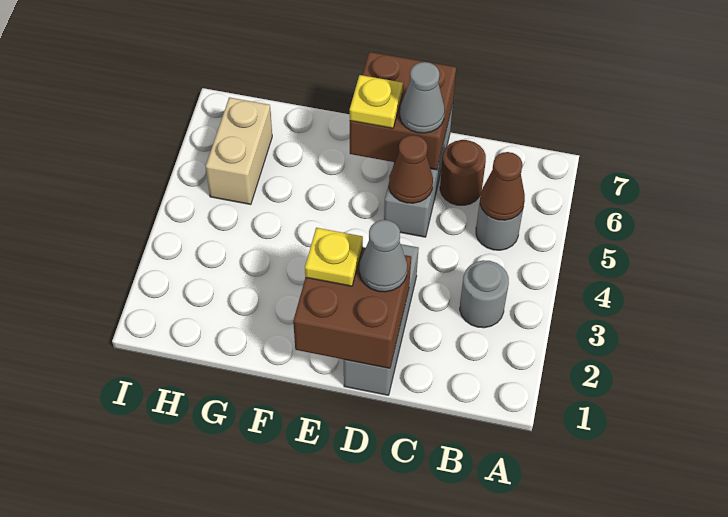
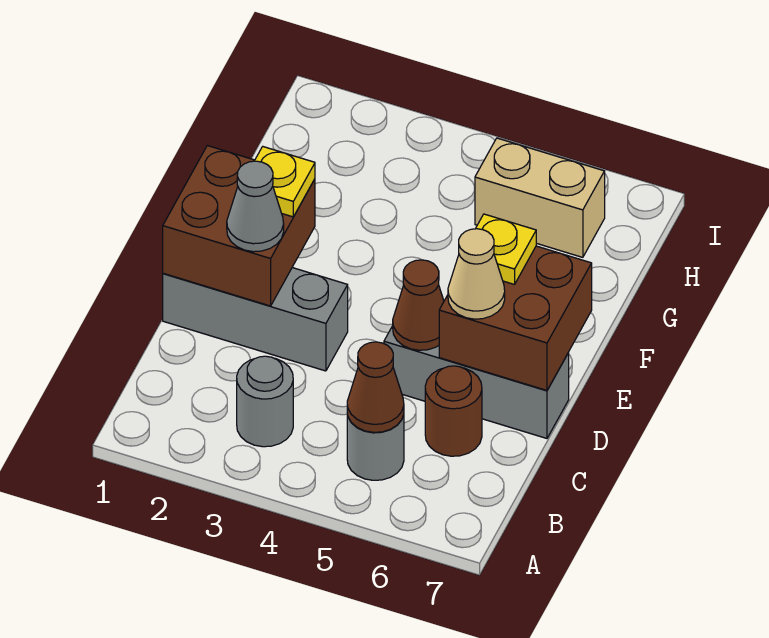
grey cone D6 level 3 -> tan cone D6 level 3

